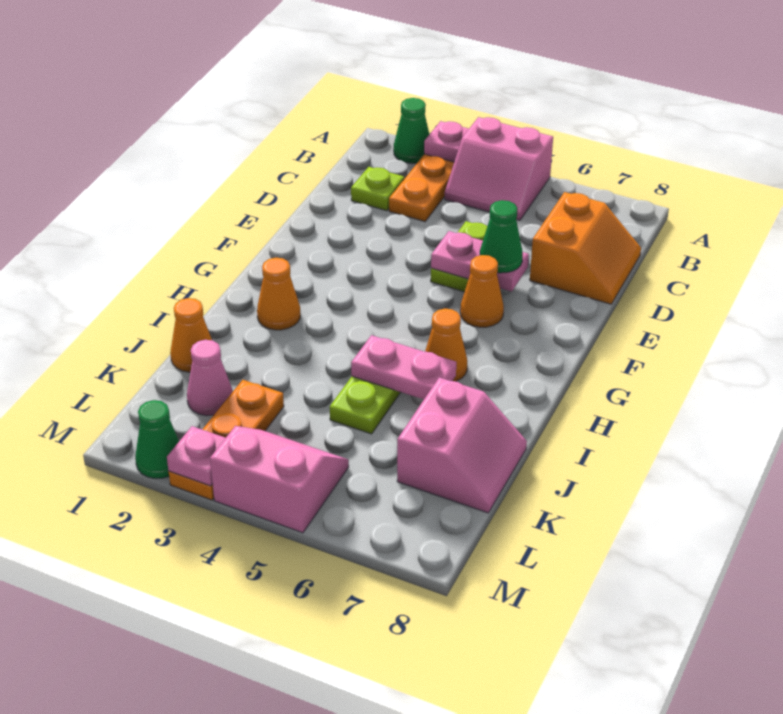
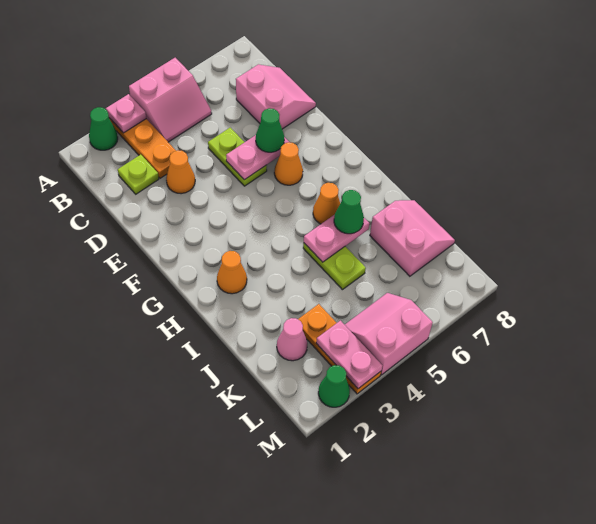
orange slope C7:D8 level 1 top 7 -> pink slope C7:D8 level 1 top 7
none -> green cone I6 level 3
orange cone J1 level 1 -> orange cone D3 level 1
pink plate M3 level 2 -> pink plate L3:M3 level 2

